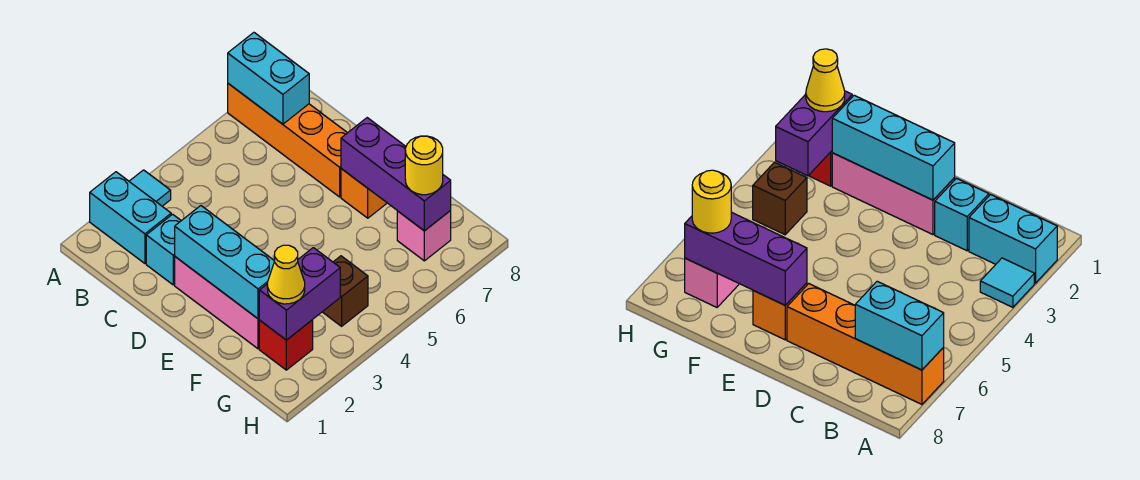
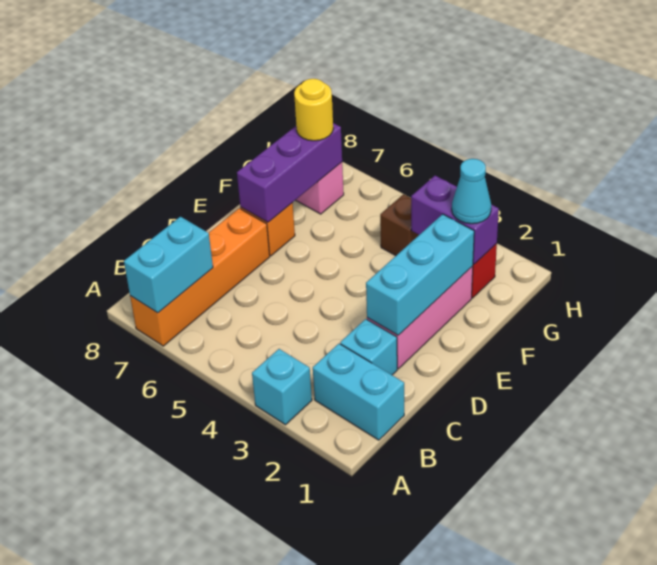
cyan brick A2:B2 level 1 -> cyan brick B1:B2 level 1
cyan tile A3 level 1 -> cyan brick A3 level 1
yellow cone G2 level 3 -> cyan cone G2 level 3

